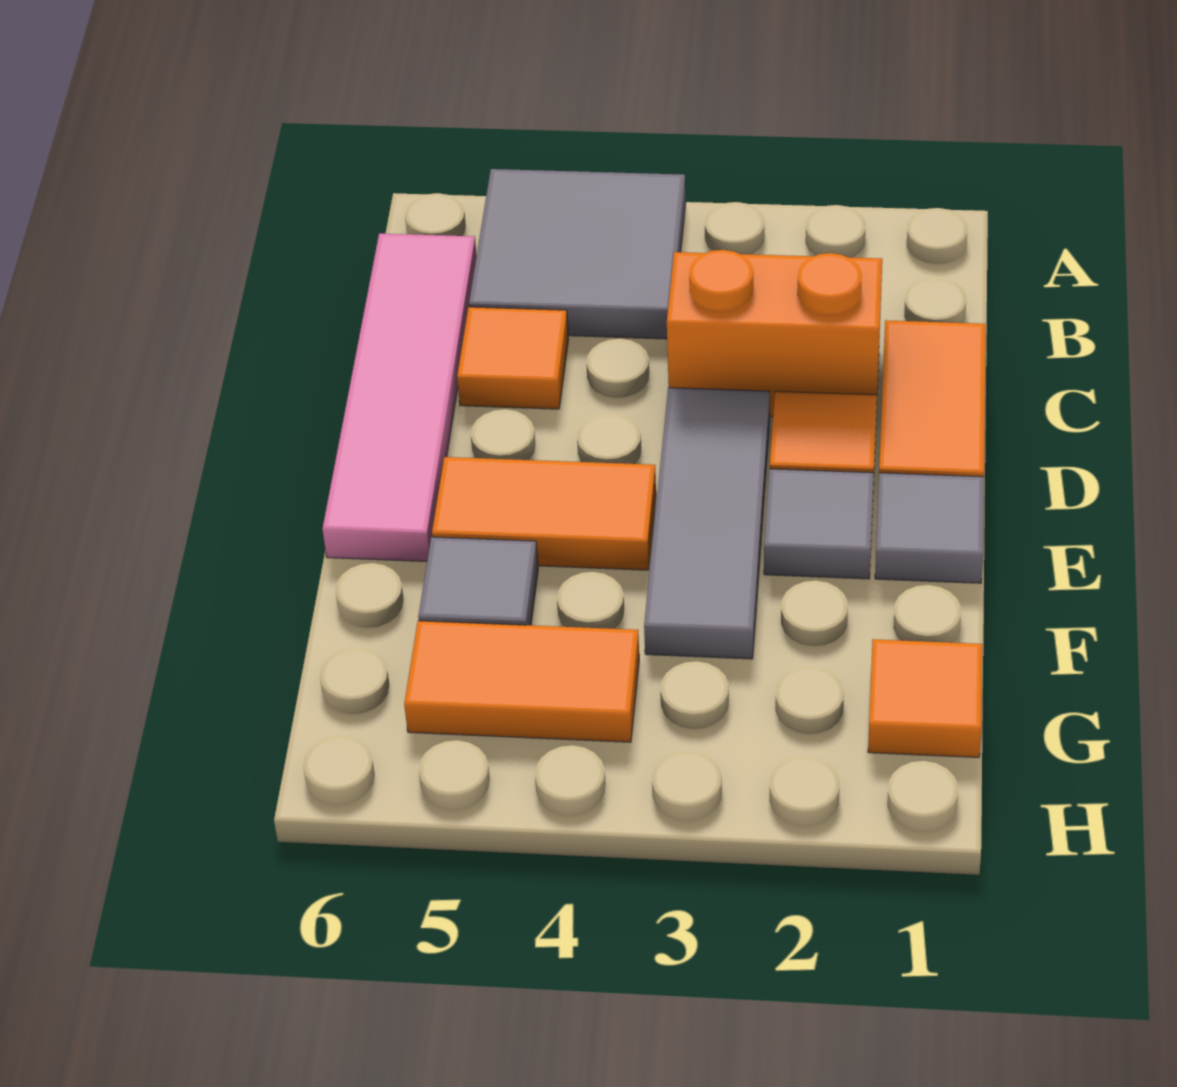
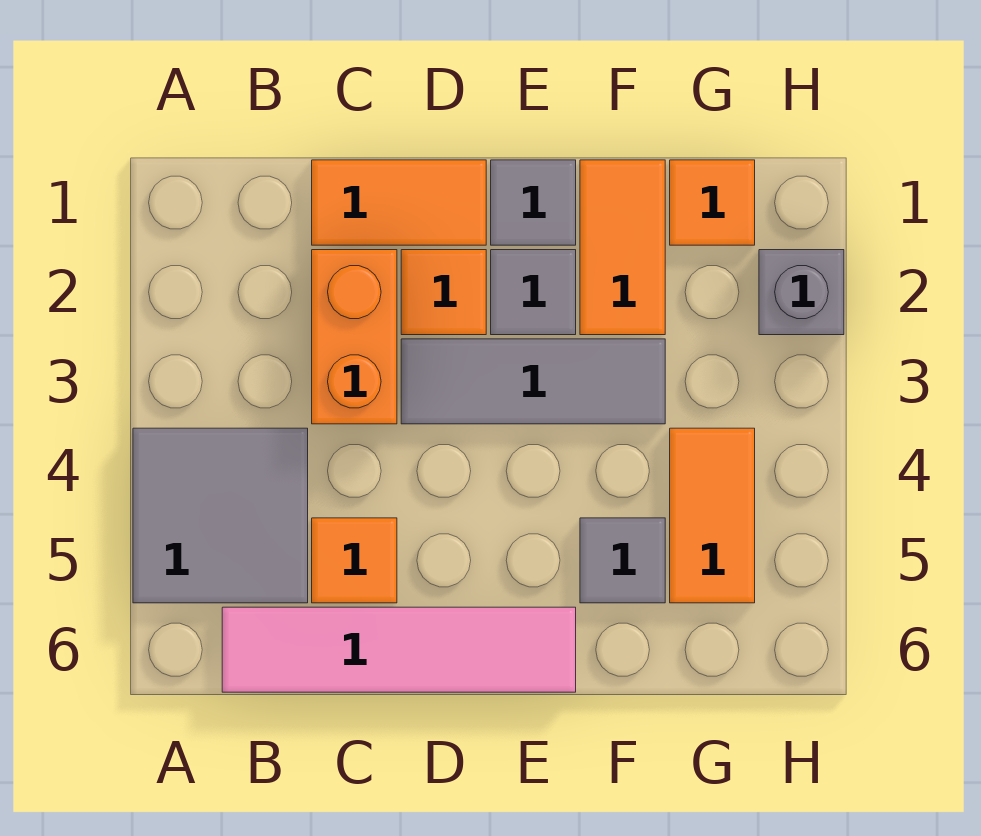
orange tile E4:E5 level 1 -> orange tile F1:F2 level 1
none -> grey brick H2 level 1

